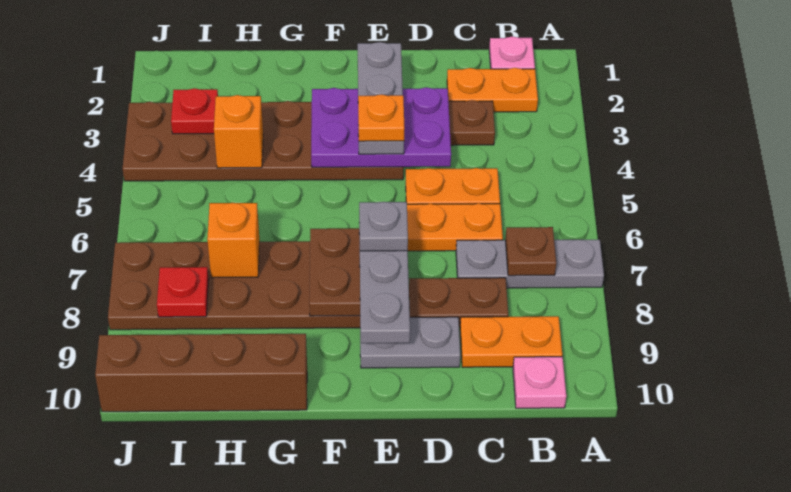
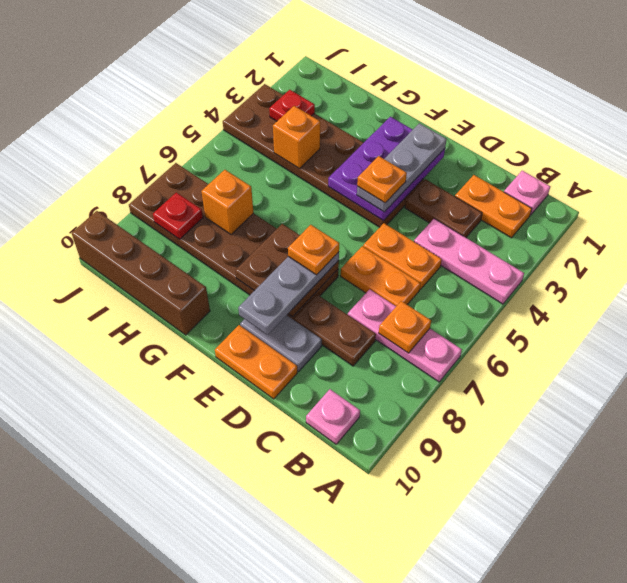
none -> pink plate A4:C4 level 1
grey plate A7:C7 level 1 -> pink plate A7:C7 level 1
brown plate B7 level 2 -> orange plate B7 level 2
orange plate B9:C9 level 1 -> orange plate D10:E10 level 1
purple plate D3:F4 level 2 -> purple plate E2:F4 level 2
grey plate E7 level 4 -> orange plate E7 level 4

